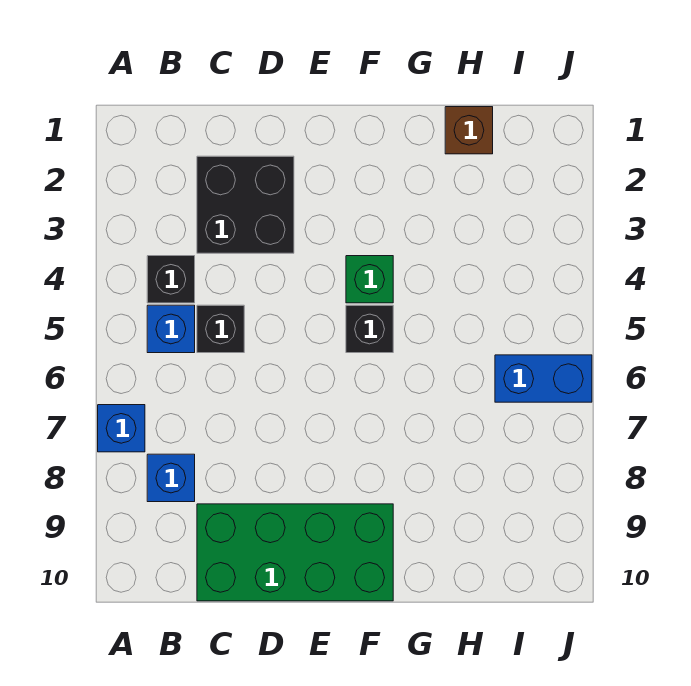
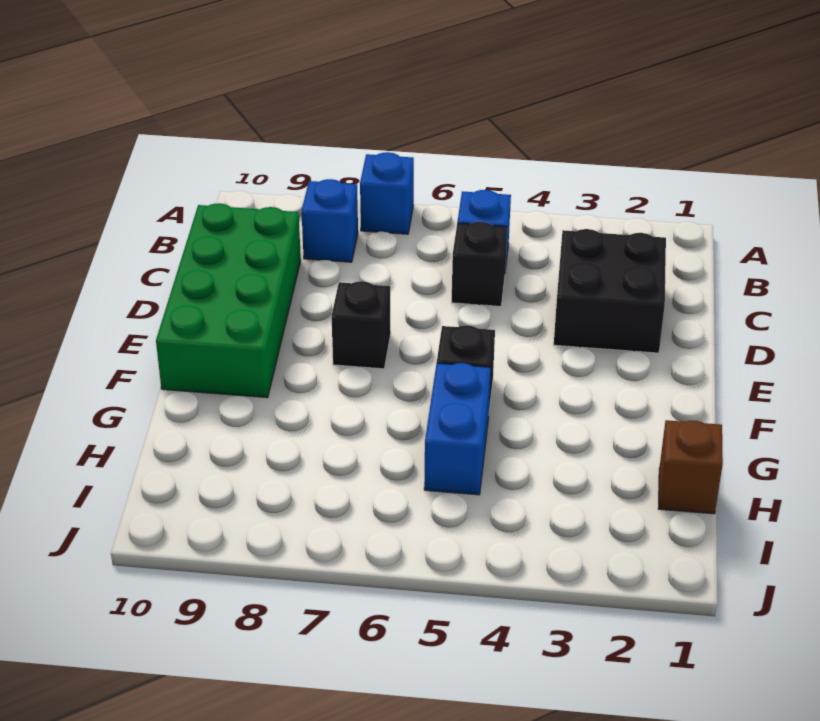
black brick B4 level 1 -> black brick E7 level 1
green brick F4 level 1 -> none
blue brick I6:J6 level 1 -> blue brick G5:H5 level 1

